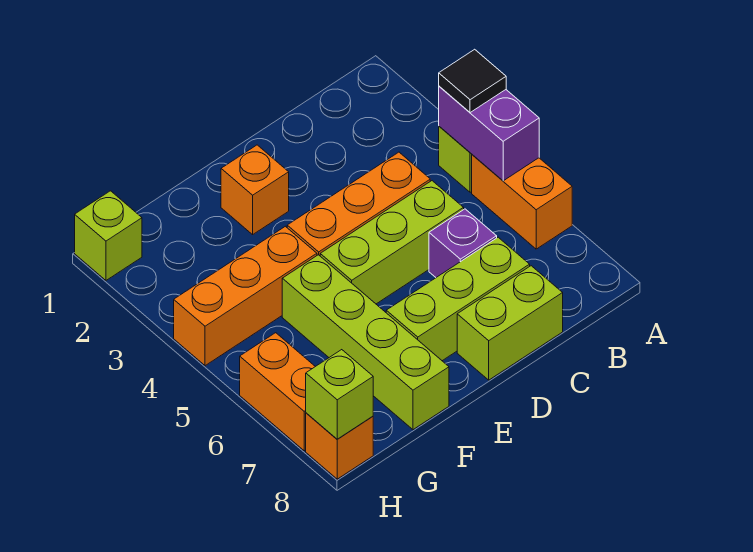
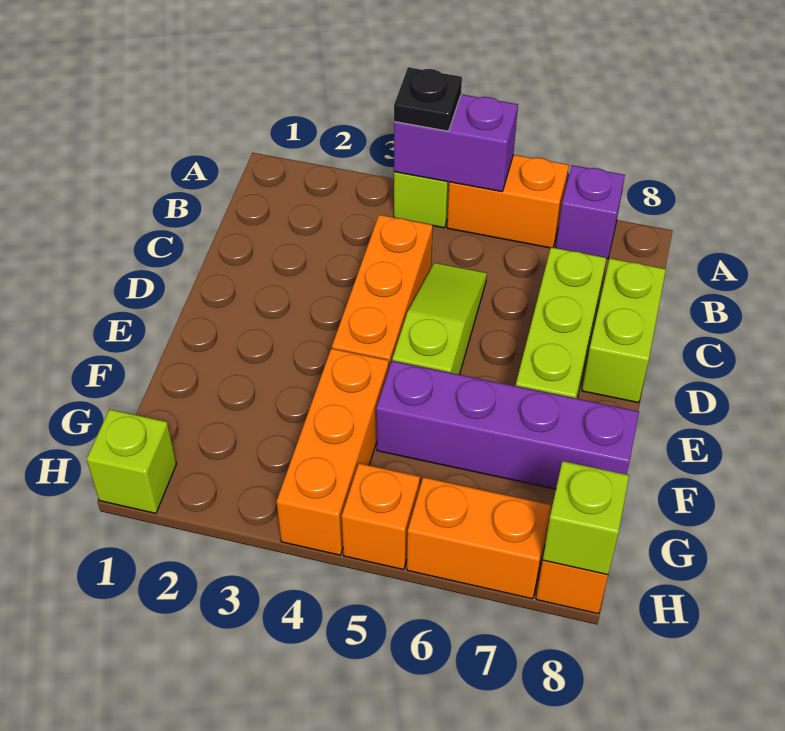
black tile A4 level 3 -> black plate A4 level 3
lime brick C5:E5 level 1 -> lime slope C5:E5 level 1 top E
purple brick C6 level 1 -> purple brick A7 level 1
orange brick E2 level 1 -> orange brick H5 level 1
lime brick F5:F8 level 1 -> purple brick F5:F8 level 1

